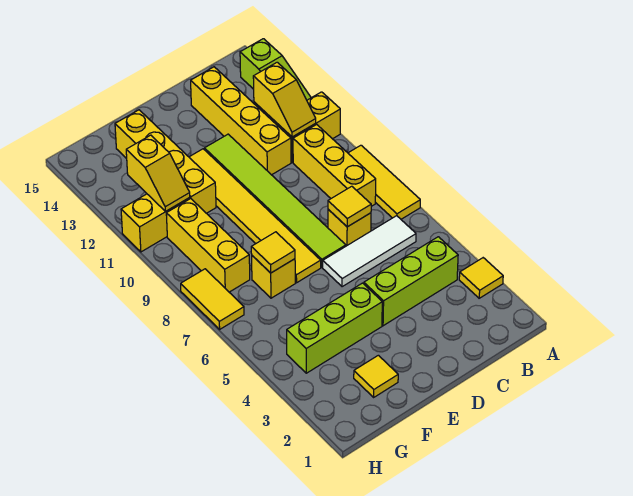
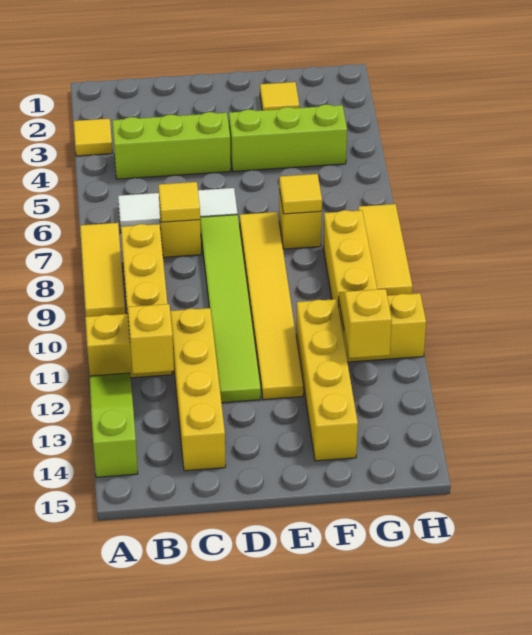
yellow tile H7:H8 level 1 -> yellow tile H7:H9 level 1

